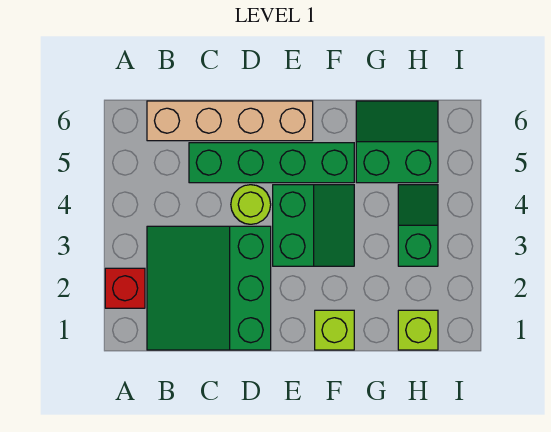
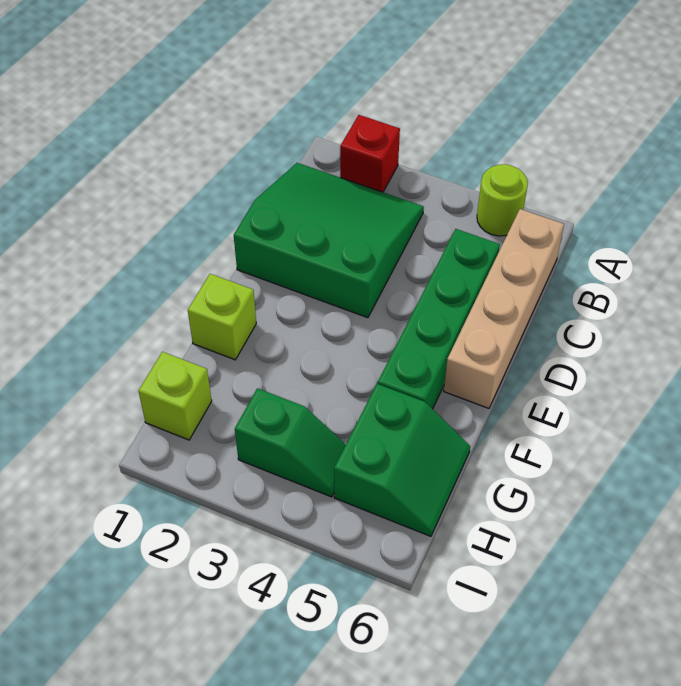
lime round brick D4 level 1 -> lime round brick A5 level 1
green slope E3:F4 level 1 top E -> none

